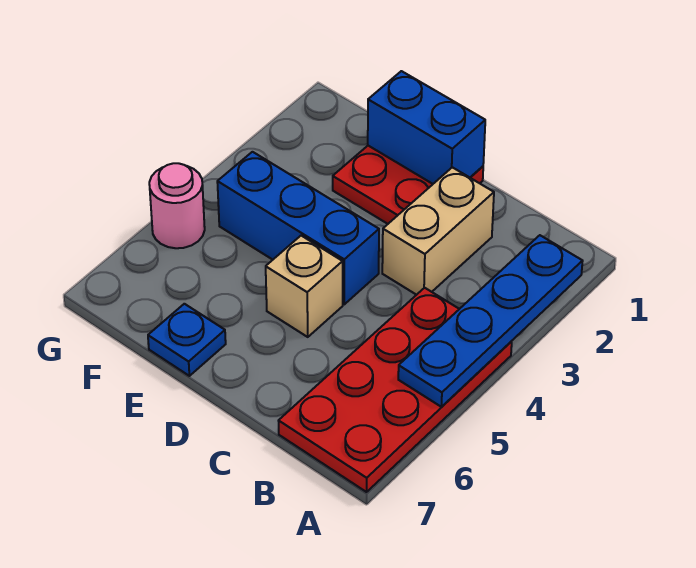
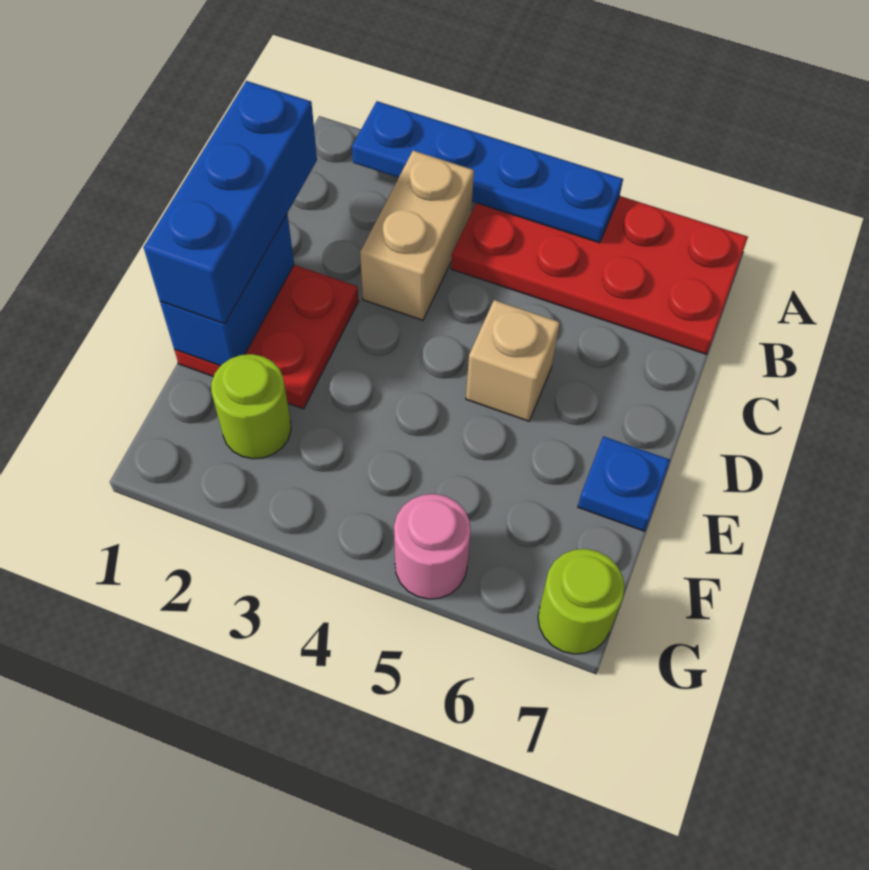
tan brick C2:C3 level 1 -> tan brick B3:C3 level 1
blue brick D4:F4 level 1 -> blue brick C1:E1 level 3
none -> lime round brick F2 level 1
none -> lime round brick G7 level 1

